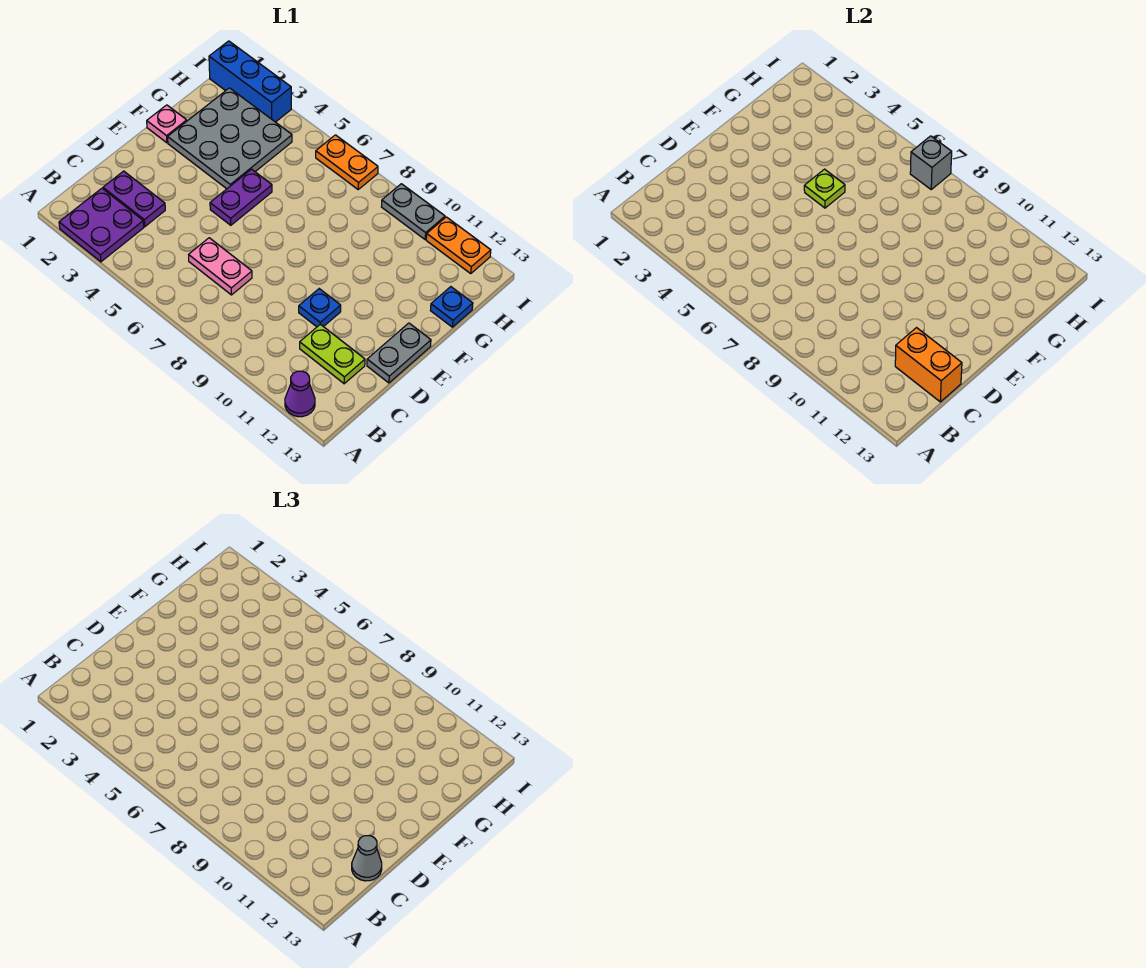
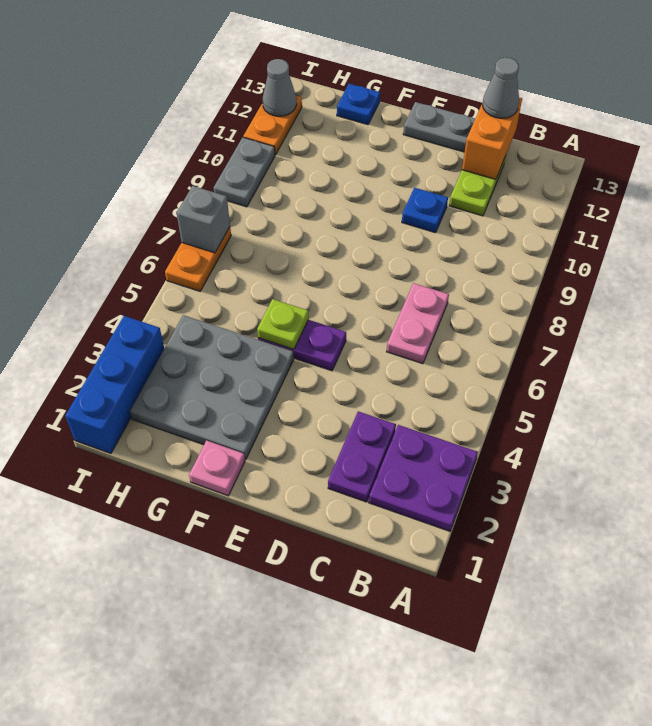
purple cone A12 level 1 -> none
none -> grey cone I12 level 2

